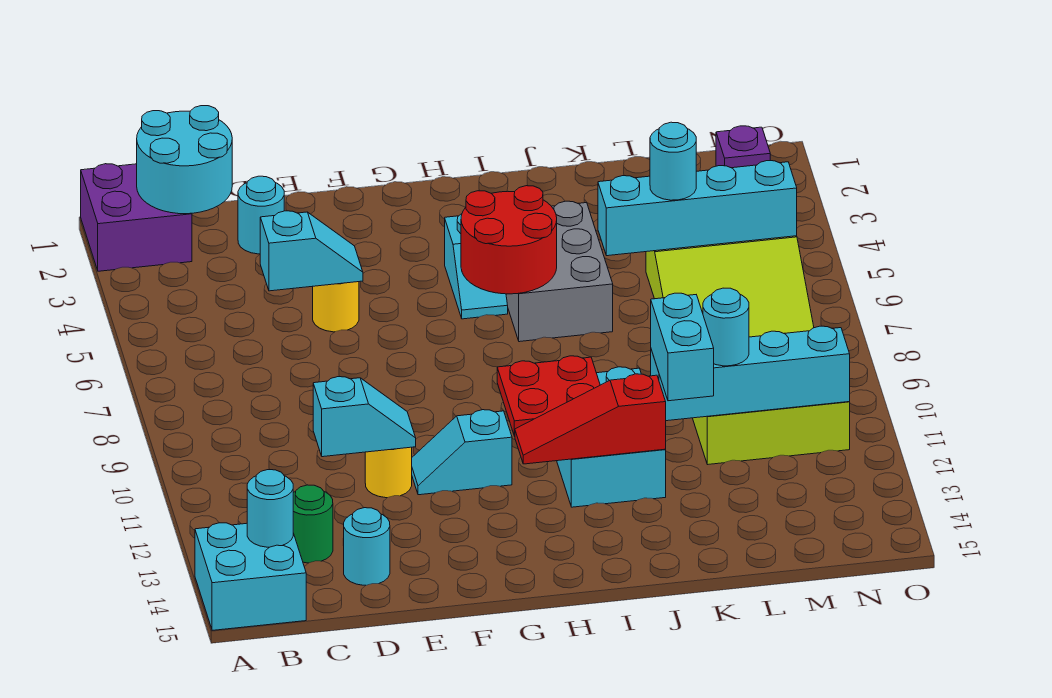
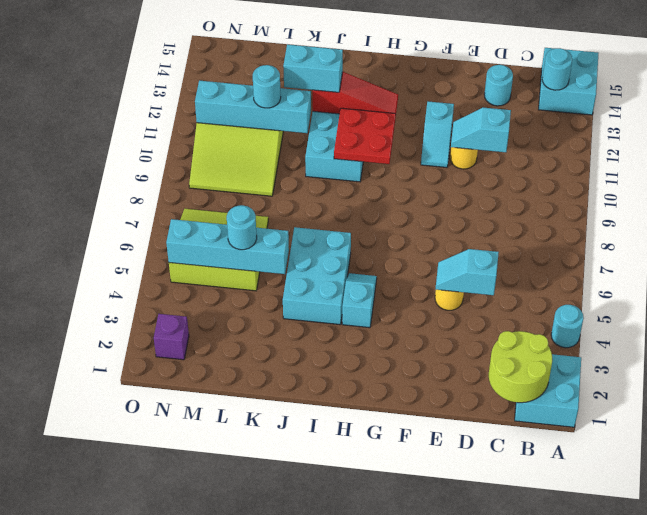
purple brick A1:B2 level 1 -> cyan brick A1:B2 level 1
cyan round brick B1:C2 level 2 -> lime round brick B1:C2 level 2
green round brick C13 level 1 -> none
cyan round brick D2 level 1 -> cyan round brick A4 level 1
cyan slope F11:G11 level 1 top G -> cyan slope F11:F12 level 1 top 12
red round brick H5:I6 level 2 -> none
grey brick I4:J6 level 1 -> cyan brick I4:J6 level 1
cyan brick K11:K12 level 3 -> cyan brick J12:K12 level 3

